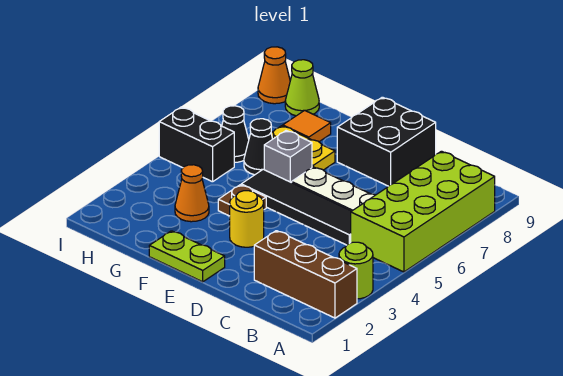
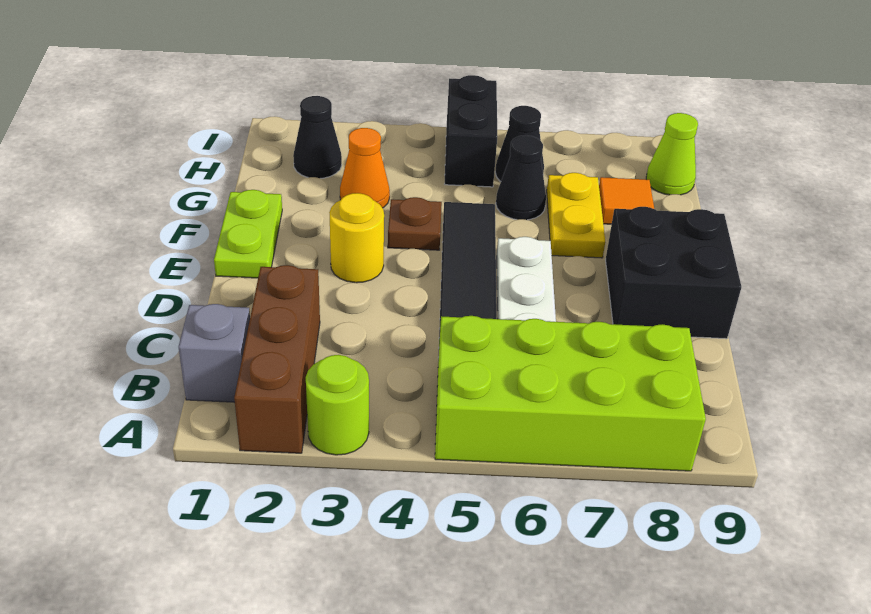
grey brick F6 level 1 -> grey brick B1 level 1
none -> black cone H2 level 1
orange cone I9 level 1 -> none

